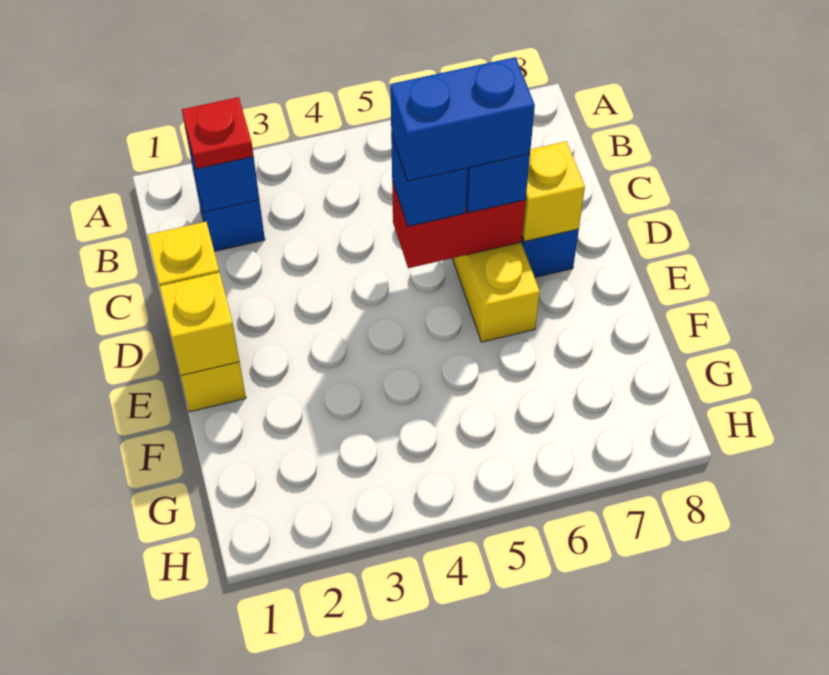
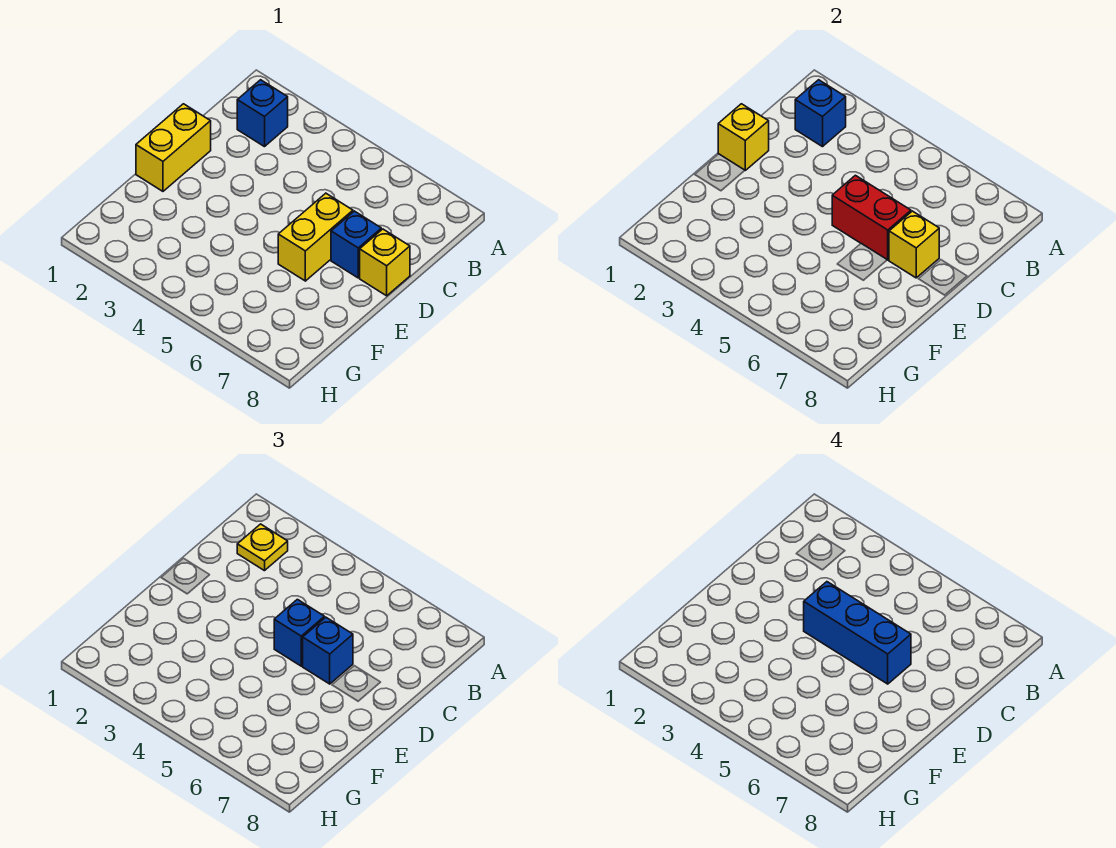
red plate B2 level 3 -> yellow plate B2 level 3
blue brick D5:D6 level 4 -> blue brick D4:D6 level 4
yellow brick E1 level 2 -> yellow brick D8 level 1

